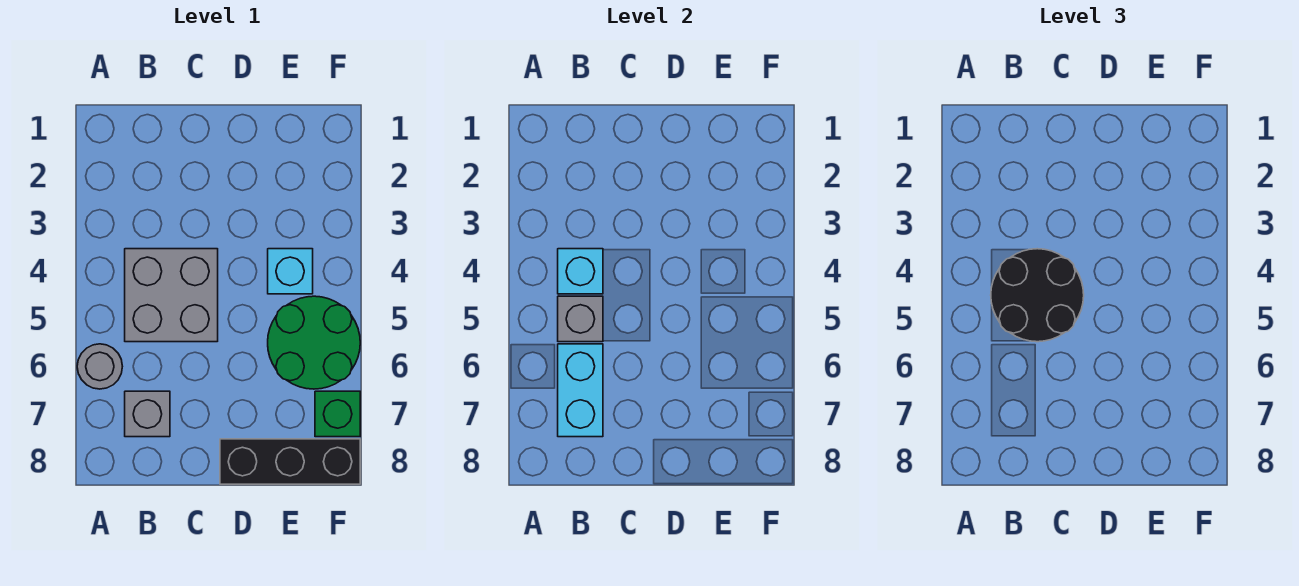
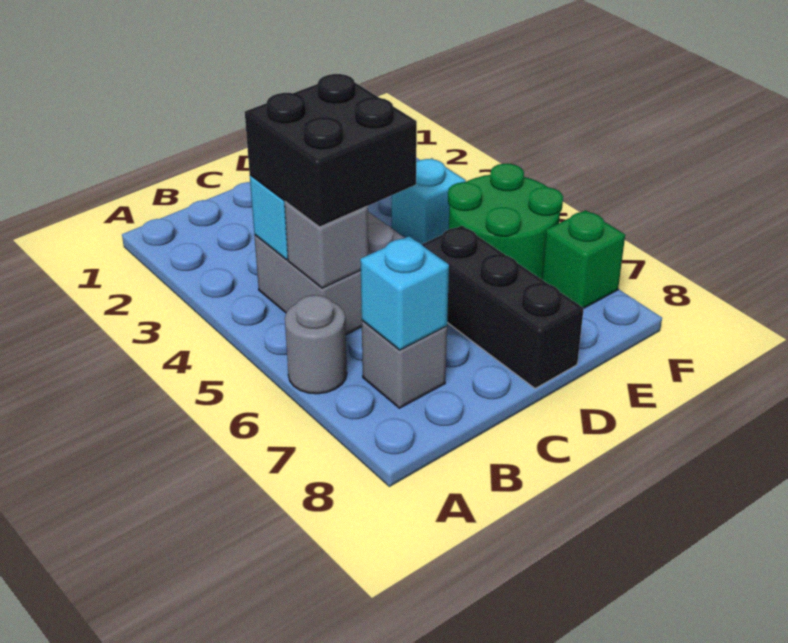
black round brick B4:C5 level 3 -> black brick B4:C5 level 3
cyan brick B6:B7 level 2 -> cyan brick B7 level 2
black brick D8:F8 level 1 -> black brick D6:D8 level 1

